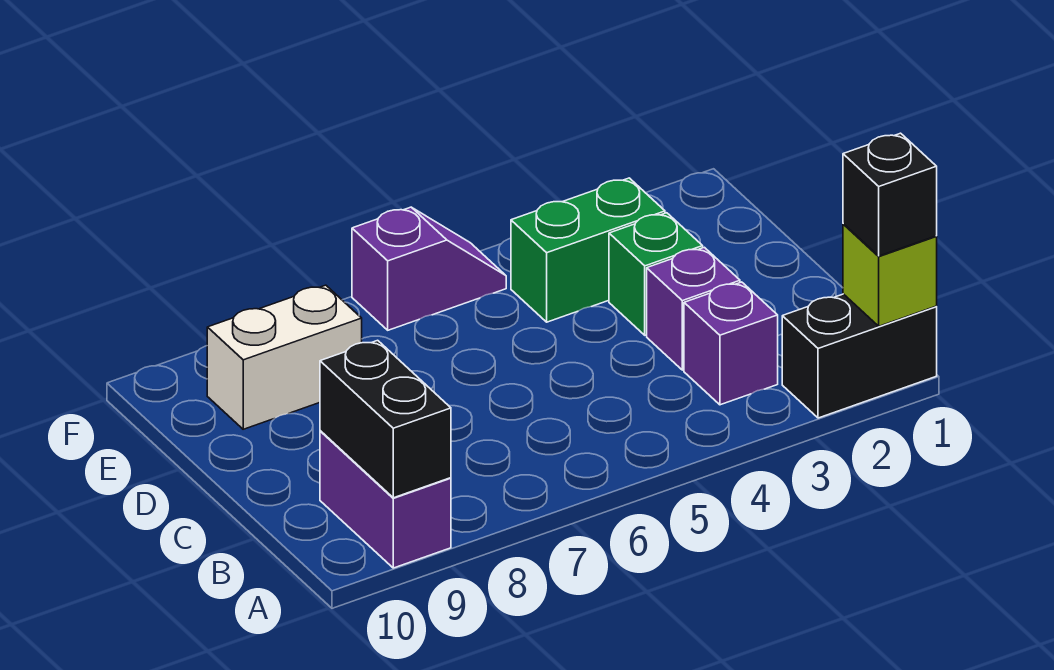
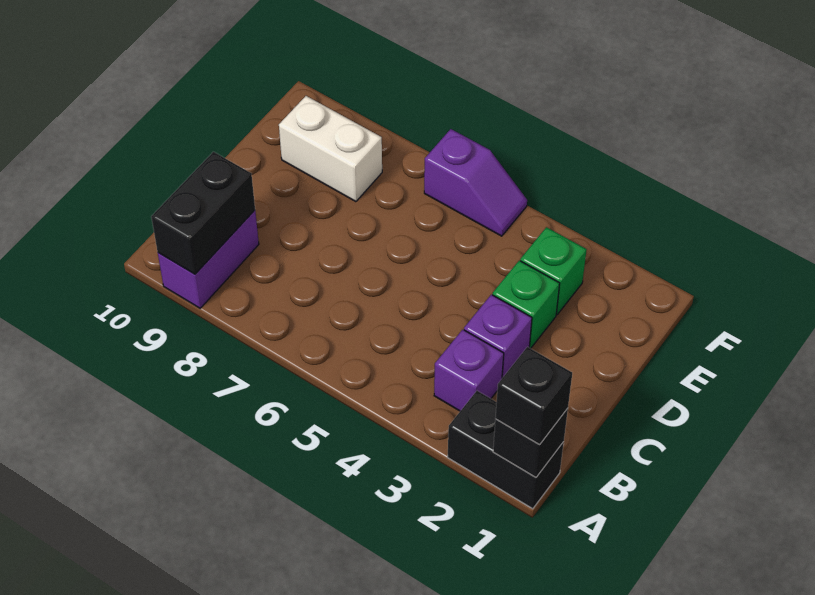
lime brick A1 level 2 -> black brick A1 level 2
green brick E3:E4 level 1 -> green brick E3 level 1

